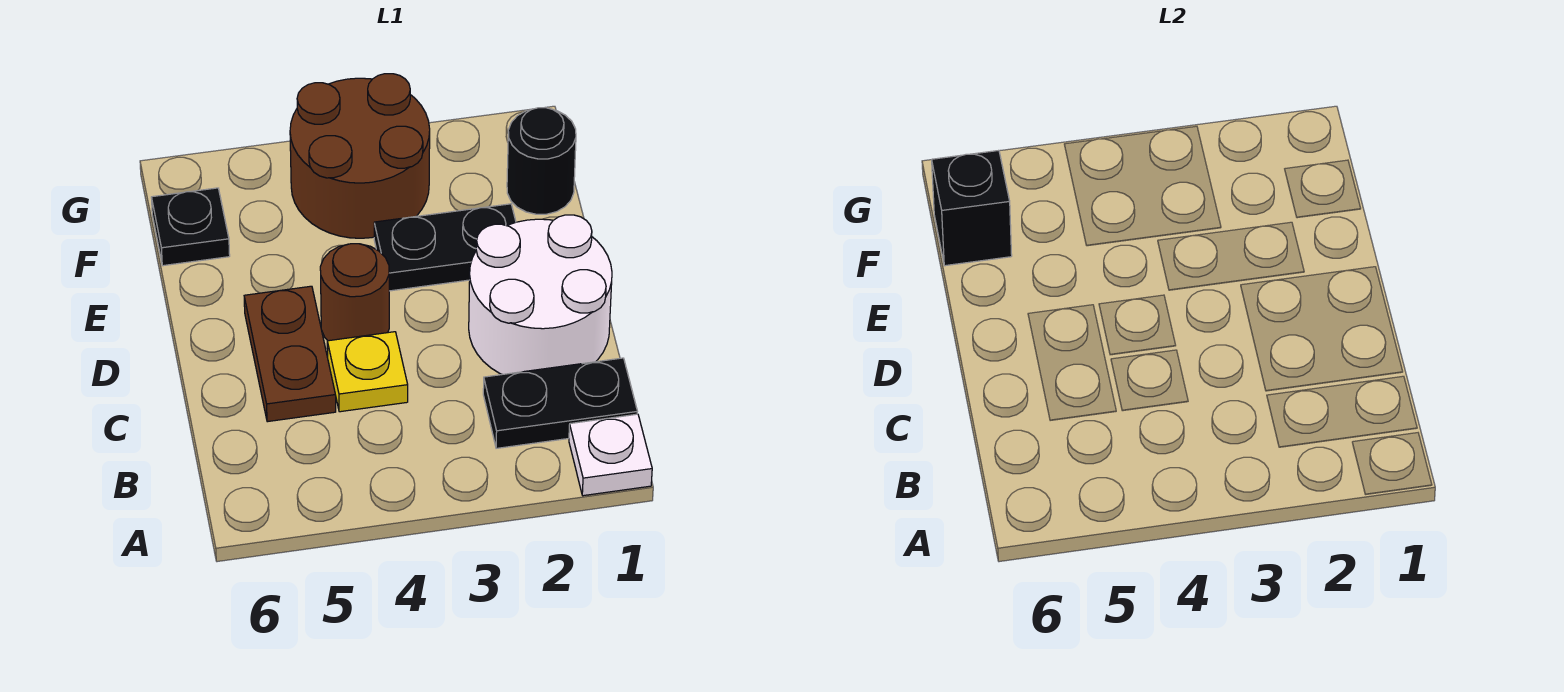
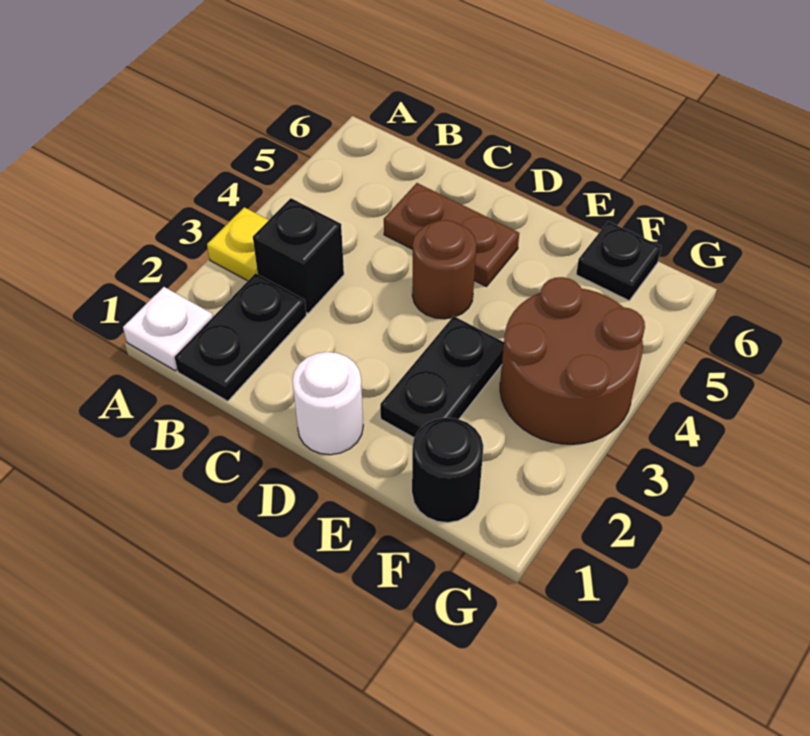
white round brick C1:D2 level 1 -> white round brick D1 level 1
yellow plate C4 level 1 -> yellow plate A3 level 1
black brick F6 level 2 -> black brick B3 level 1

